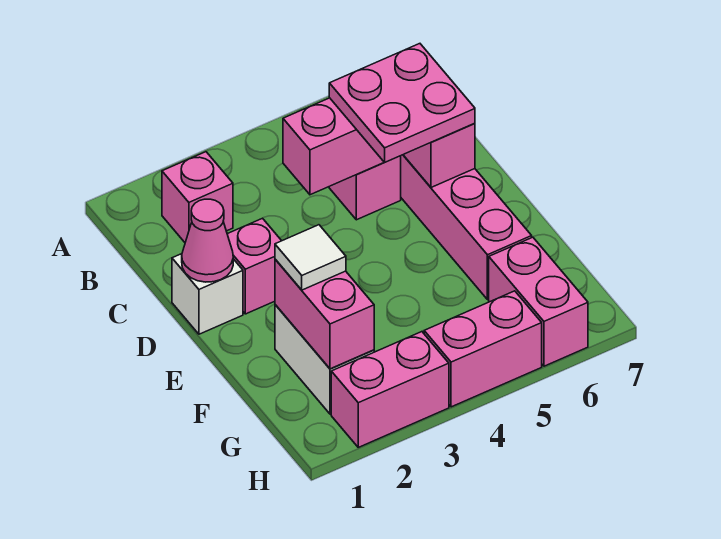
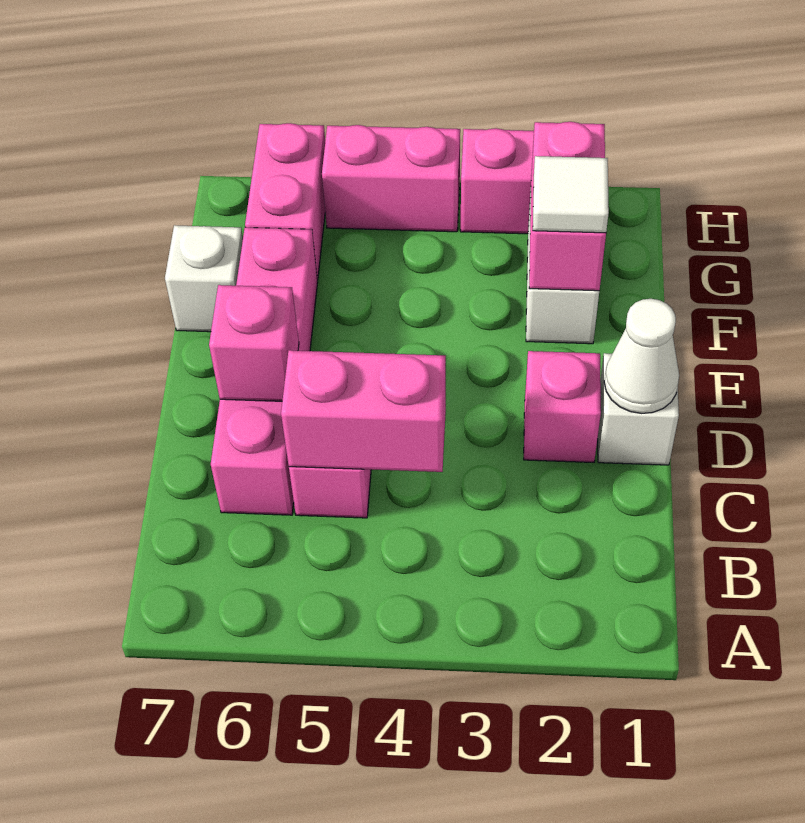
pink brick B2 level 1 -> none
pink plate C5:D6 level 3 -> none
pink cone D1 level 2 -> white cone D1 level 2
none -> white brick F7 level 1

